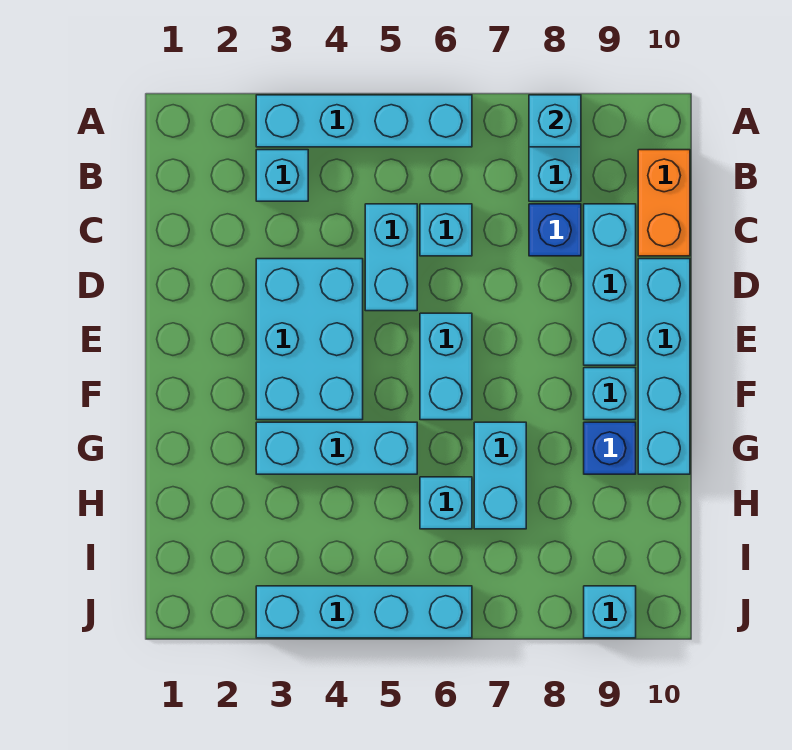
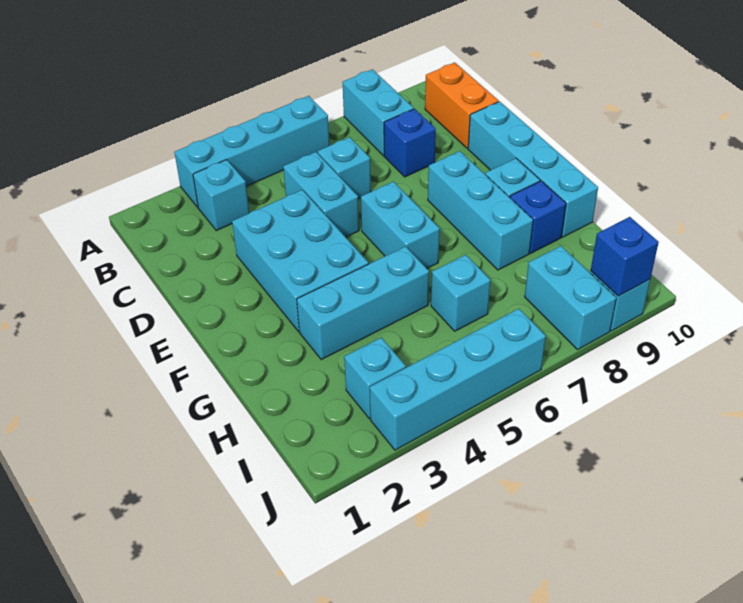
cyan brick A8 level 2 -> cyan brick I3 level 1
cyan brick C9:E9 level 1 -> cyan brick E8:G8 level 1
cyan brick G7:H7 level 1 -> cyan brick I8:J8 level 1
none -> blue brick J9 level 2

